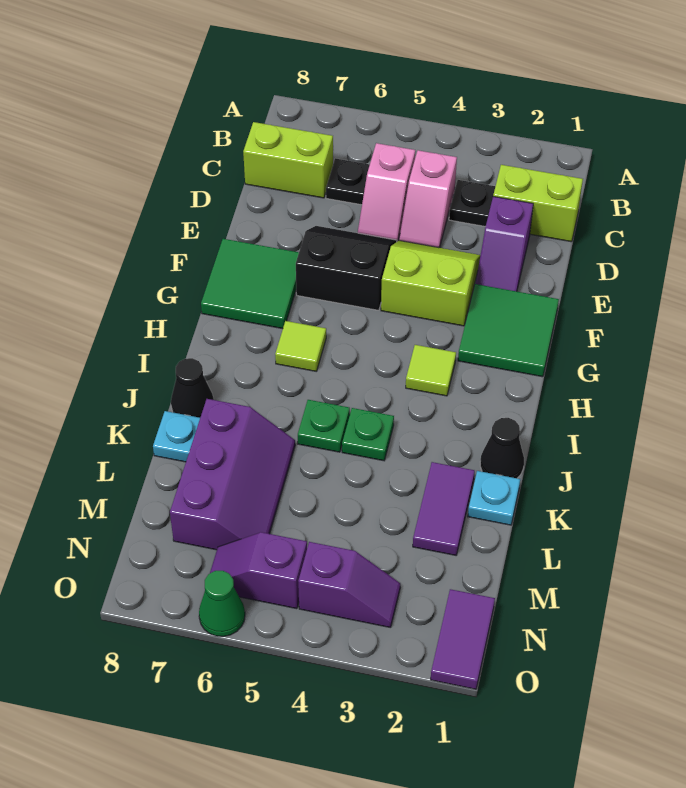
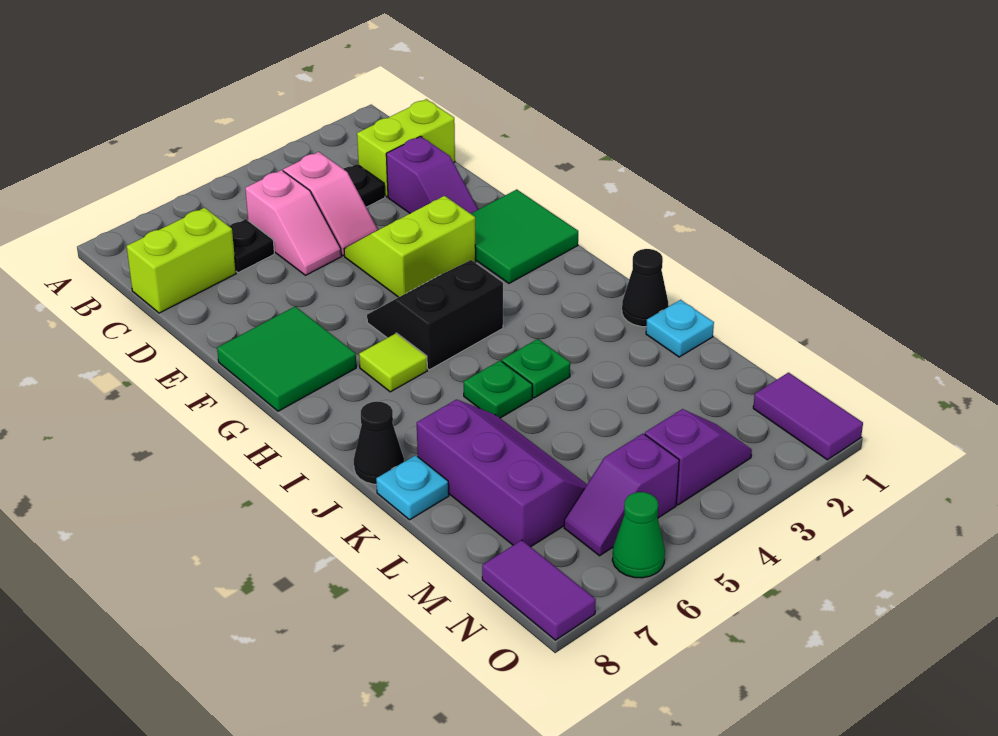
black slope E5:F6 level 1 top F -> black slope G4:H5 level 1 top H
lime tile H3 level 1 -> none
purple tile K2:L2 level 1 -> purple tile N8:O8 level 1

